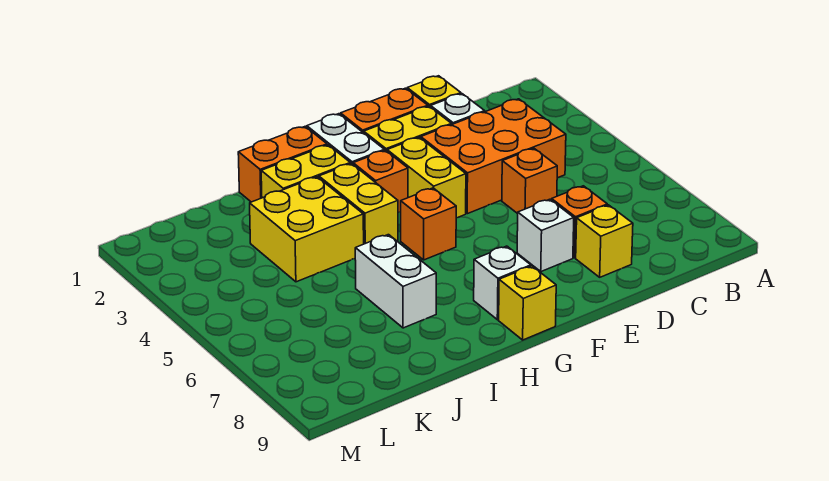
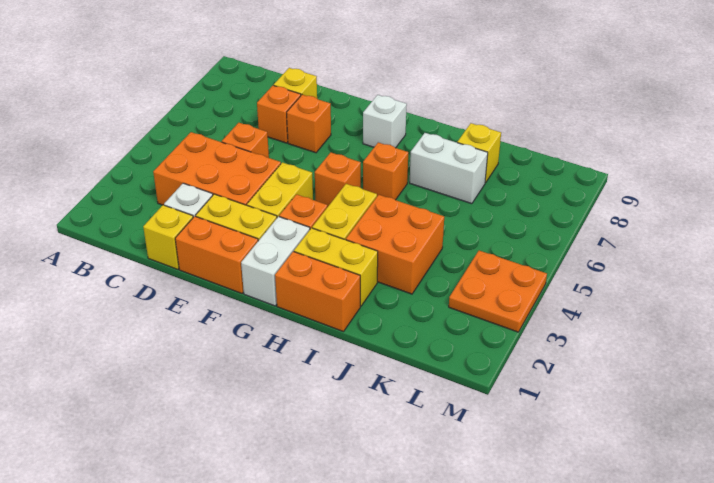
white brick E7 level 1 -> orange brick E7 level 1
yellow brick G9 level 1 -> yellow brick J8 level 1
none -> orange brick H6 level 1
yellow brick I3:J4 level 1 -> orange brick I3:J4 level 1
white brick I6:I7 level 1 -> white brick I7:J7 level 1
none -> orange plate L3:M4 level 1

